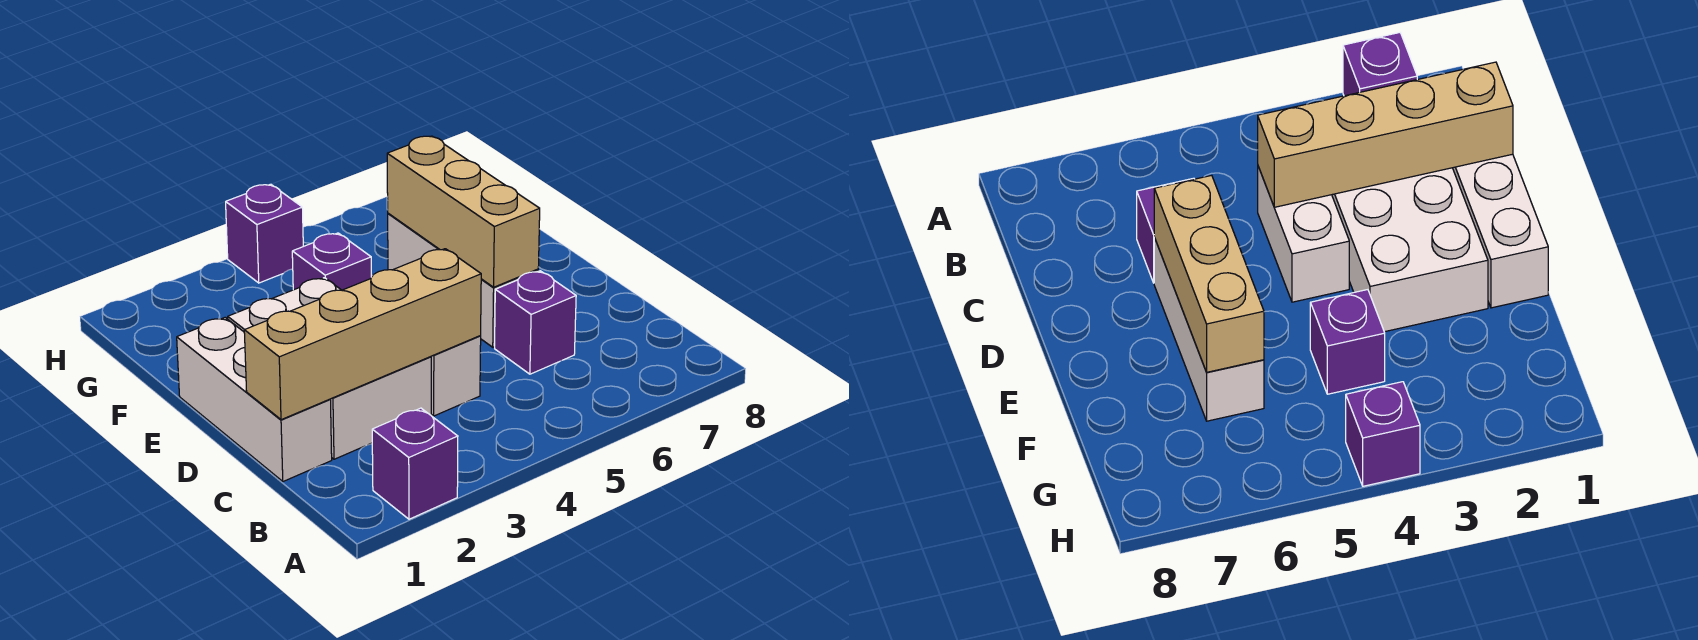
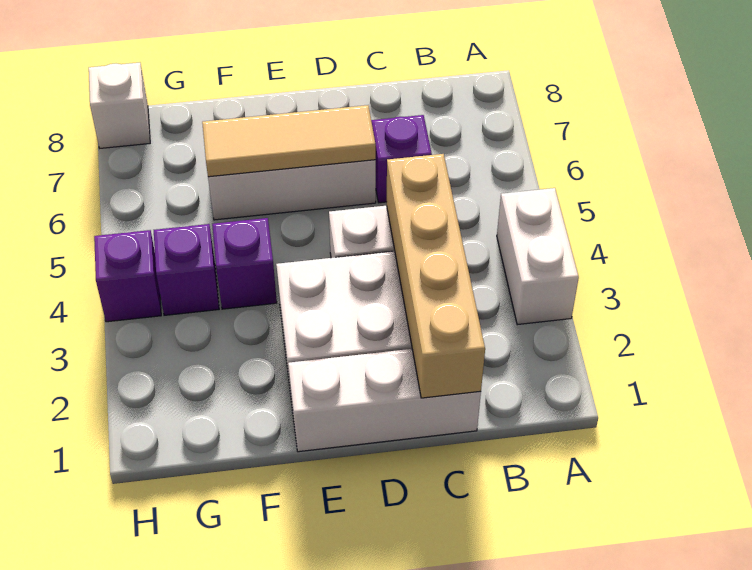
purple brick A2 level 1 -> purple brick G4 level 1
none -> white brick A3:A4 level 1
tan brick D6:F6 level 2 -> tan tile D6:F6 level 2
none -> white brick H8 level 1

